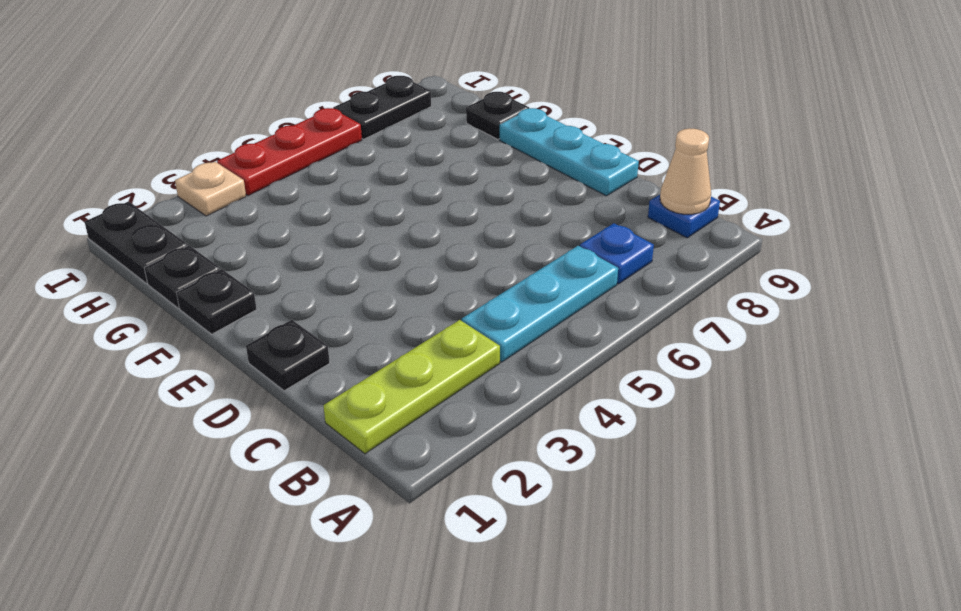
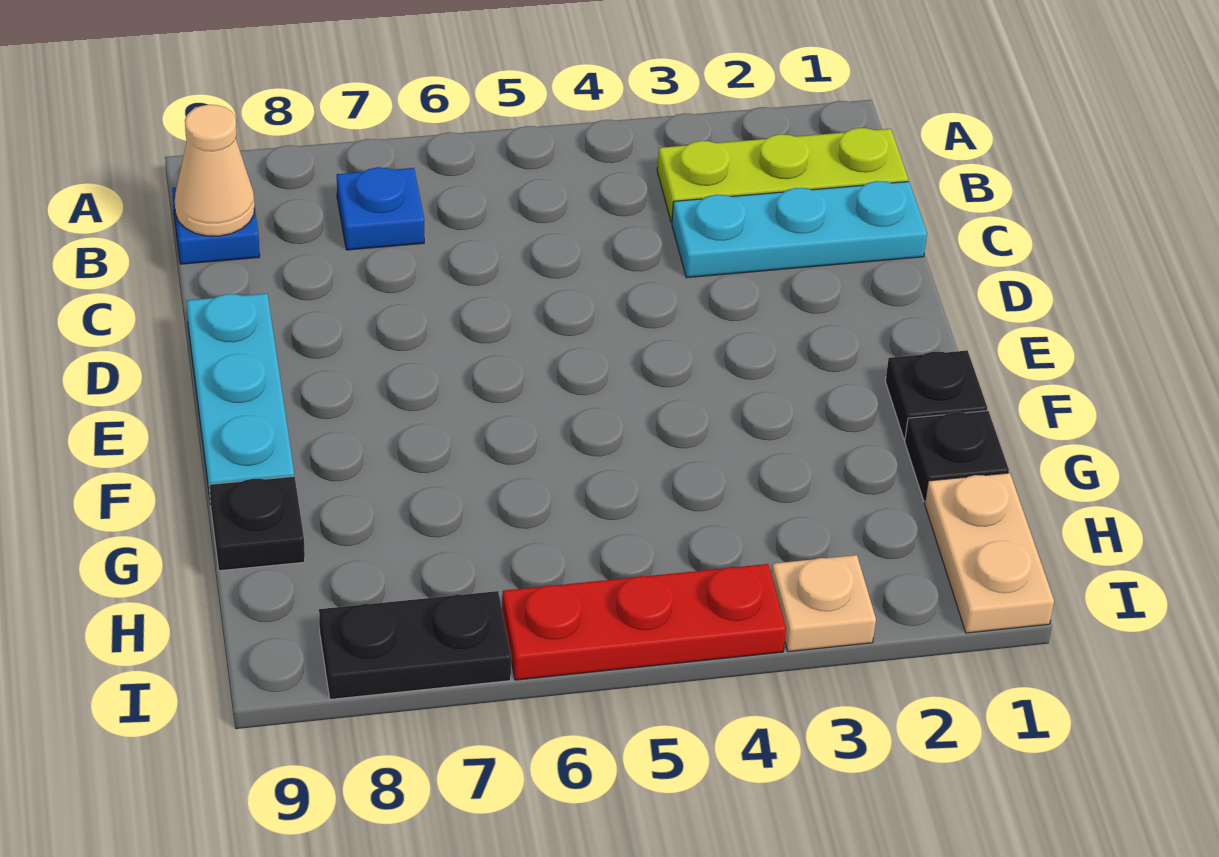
cyan plate B4:B6 level 1 -> cyan plate C1:C3 level 1
black plate D1 level 1 -> none
black plate H1:I1 level 1 -> tan plate H1:I1 level 1

